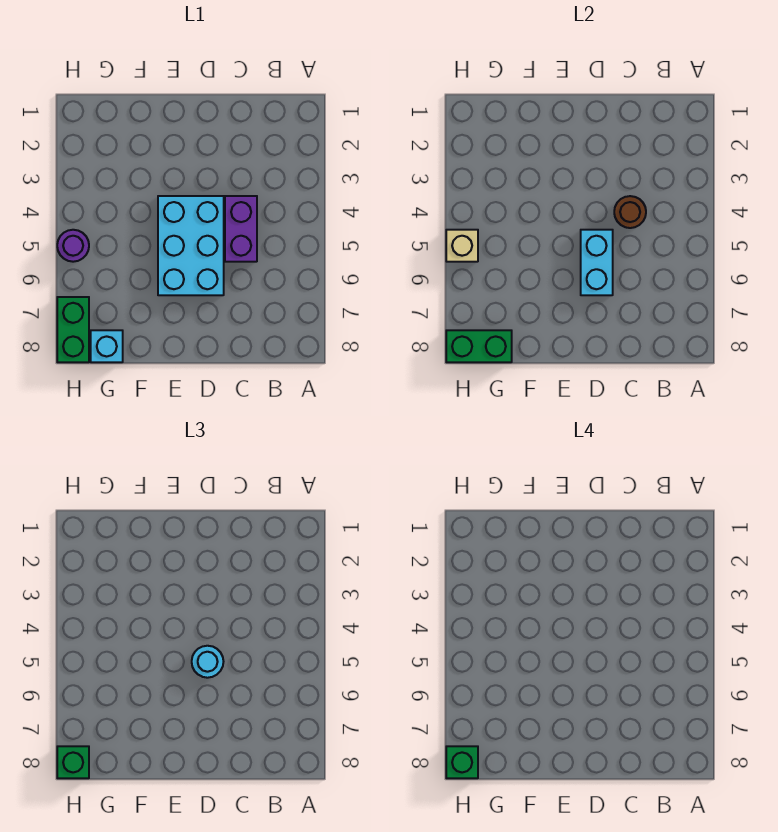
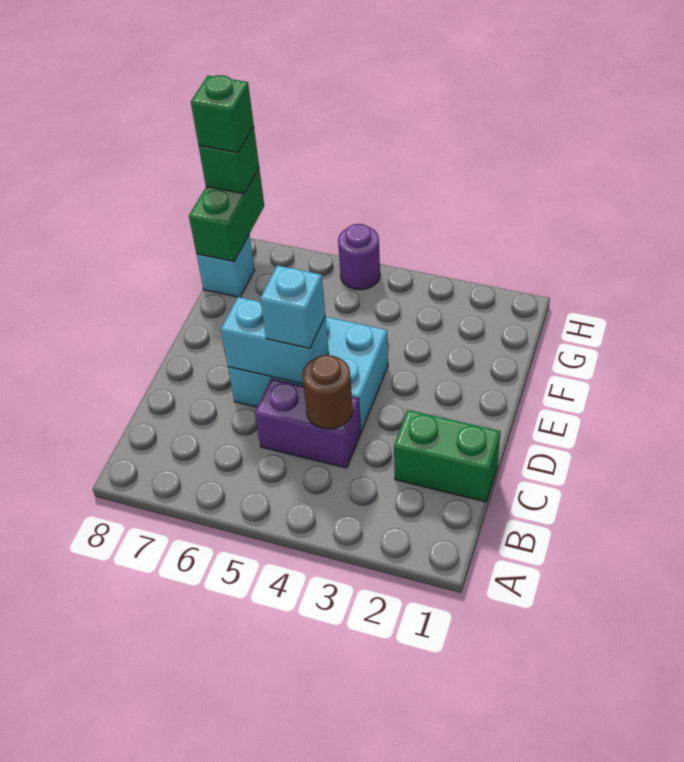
cyan round brick D5 level 3 -> cyan brick D5 level 3
tan brick H5 level 2 -> none
green brick H7:H8 level 1 -> green brick C1:C2 level 1

